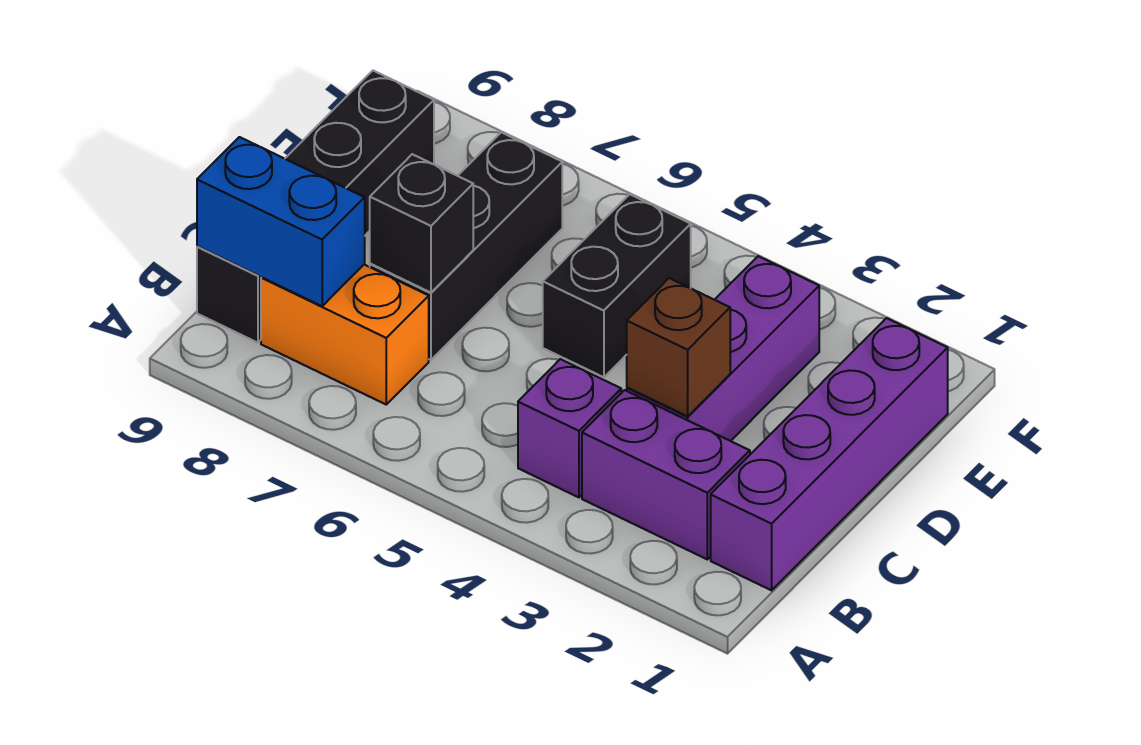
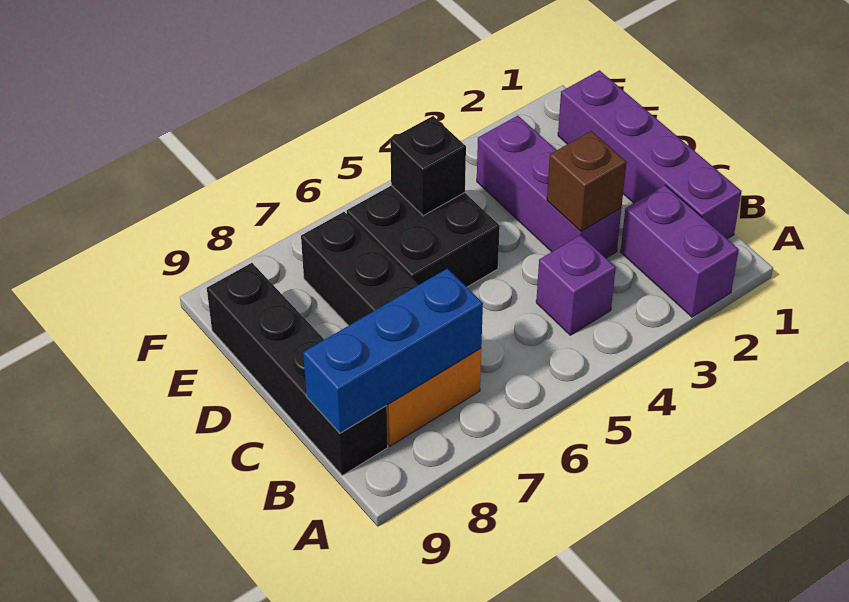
purple brick B2:B3 level 1 -> purple brick A2:B2 level 1
blue brick B8:B9 level 2 -> blue brick B7:B9 level 2
black brick C7 level 2 -> black brick E5 level 2
black brick D5:E5 level 1 -> black brick D5:E6 level 1

